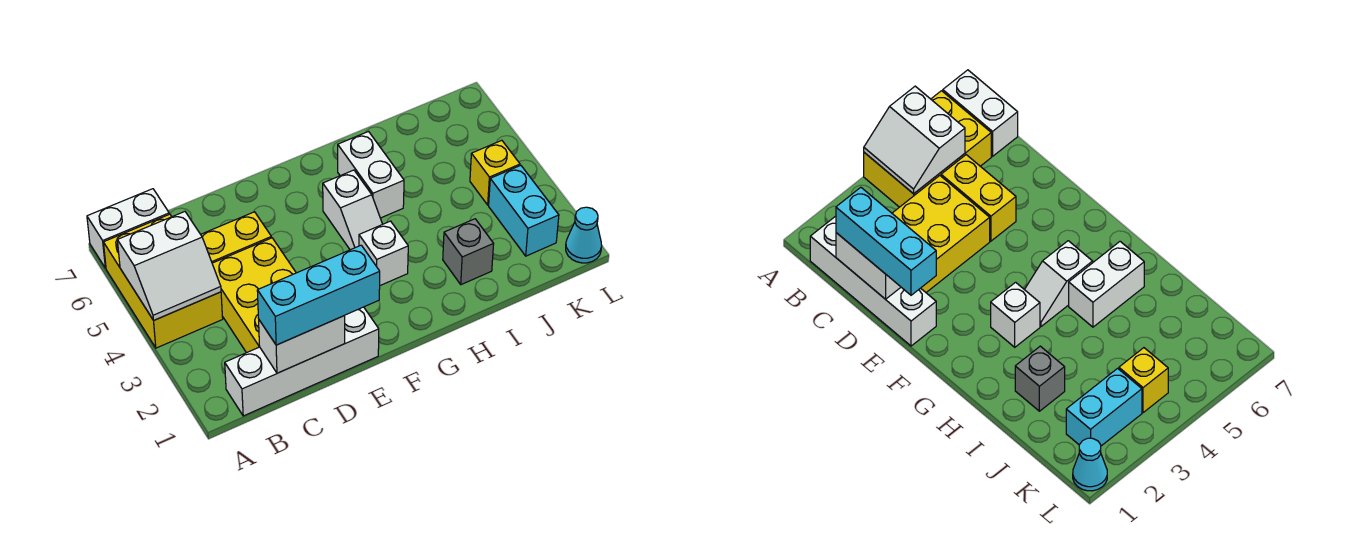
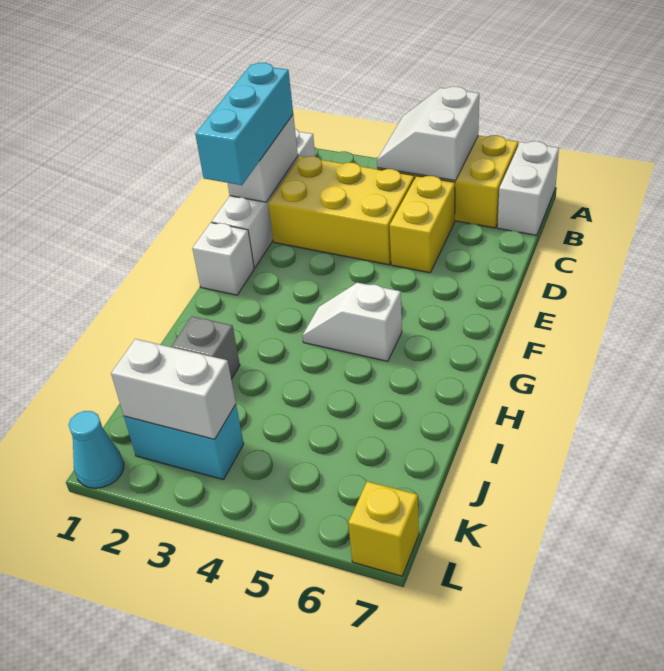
white brick G3 level 1 -> white brick F1 level 1
white brick H5:H6 level 1 -> white brick K2:K3 level 2
yellow brick K4 level 1 -> yellow brick L7 level 1

